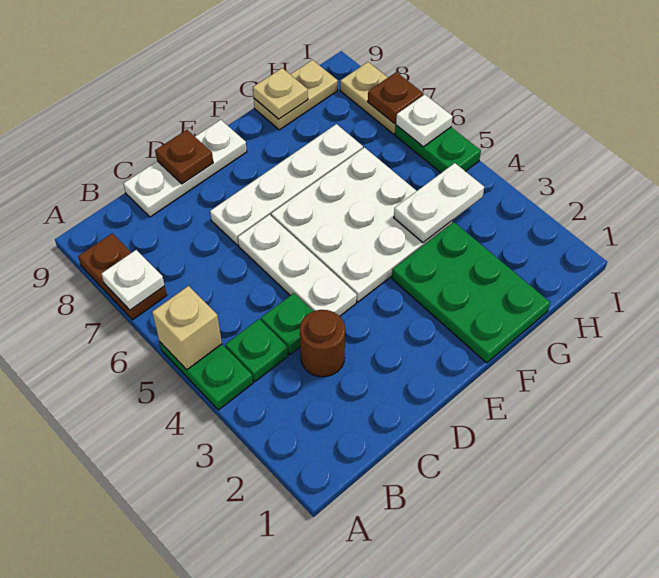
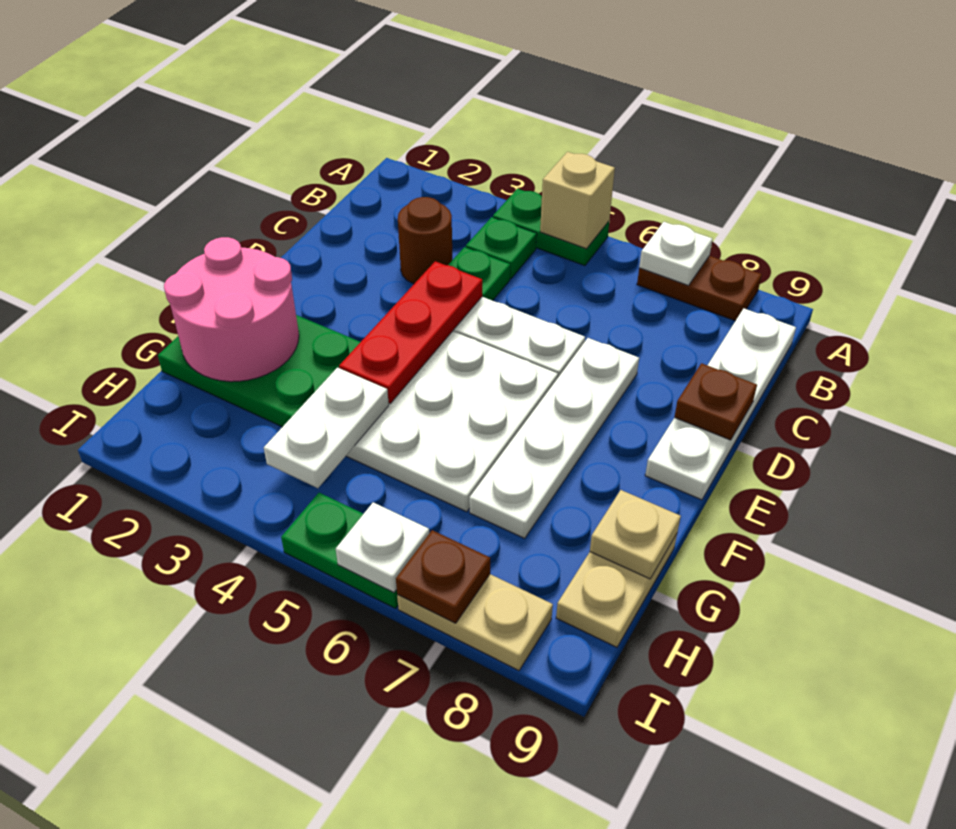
white plate C9:E9 level 1 -> white plate B9:E9 level 1
none -> red plate D4:F4 level 2
none -> pink round brick F1:G2 level 2

